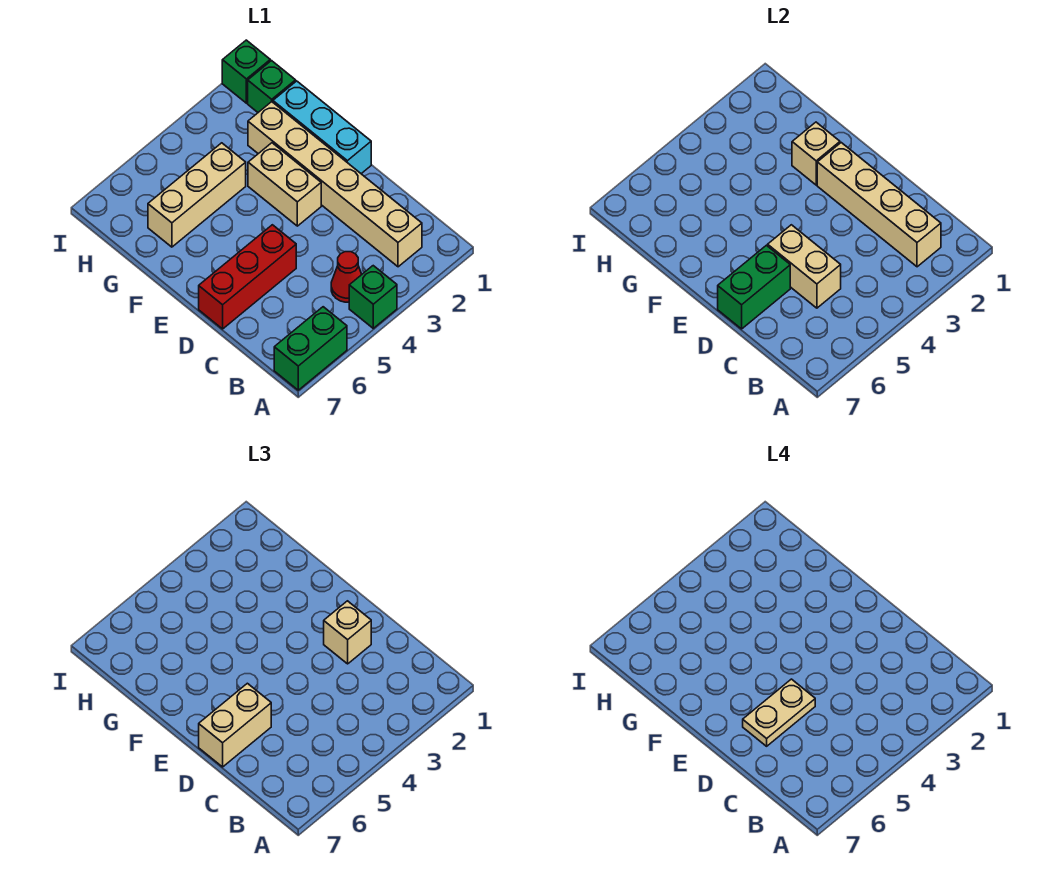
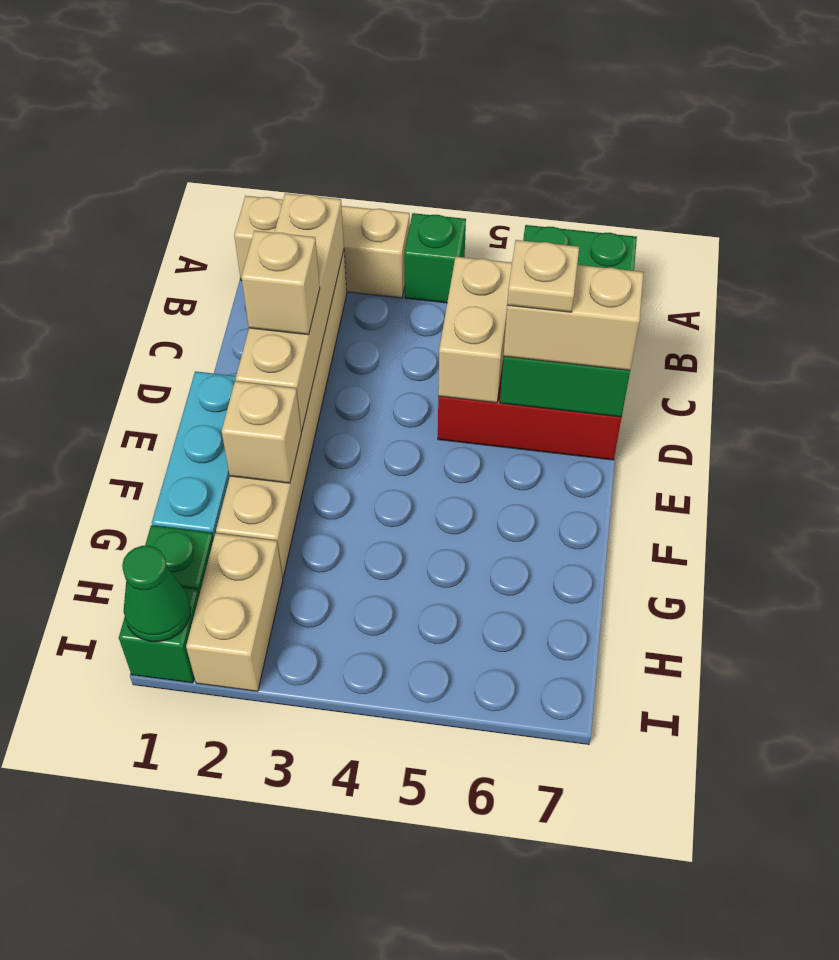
red cone B4 level 1 -> none
tan plate D5:D6 level 4 -> tan plate D6 level 4
tan brick E3:F3 level 1 -> tan brick H2:I2 level 1
tan brick G4:G6 level 1 -> tan brick A1:A3 level 1
none -> green cone I1 level 2

